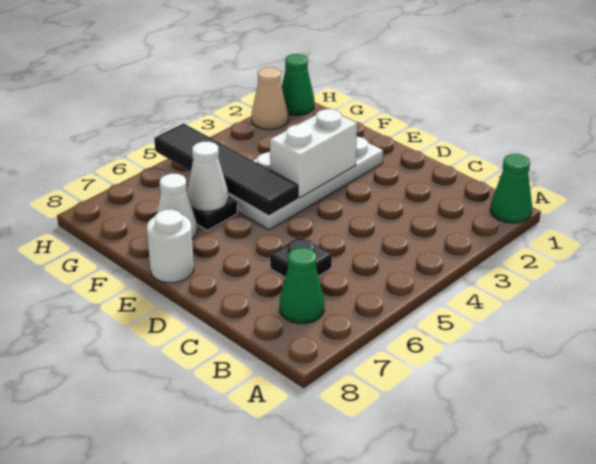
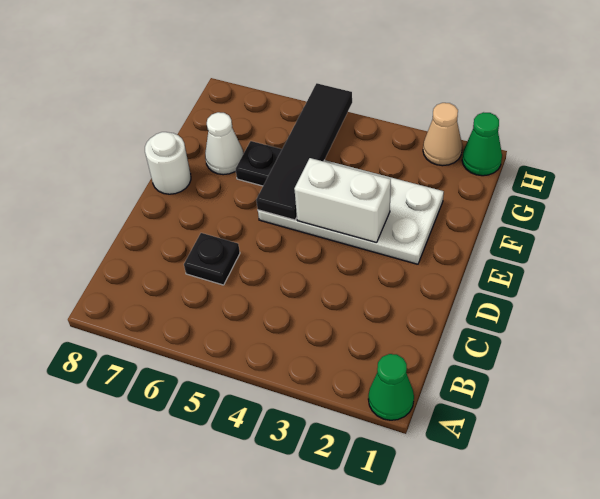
green cone B7 level 1 -> none
white cone F6 level 2 -> none

